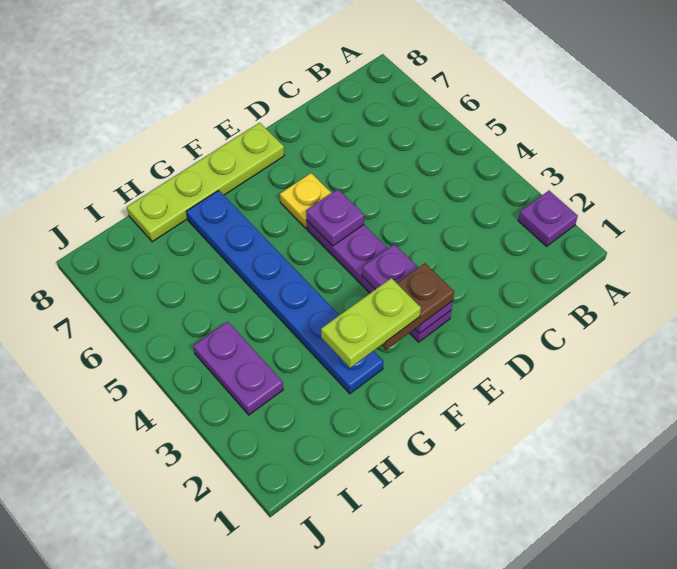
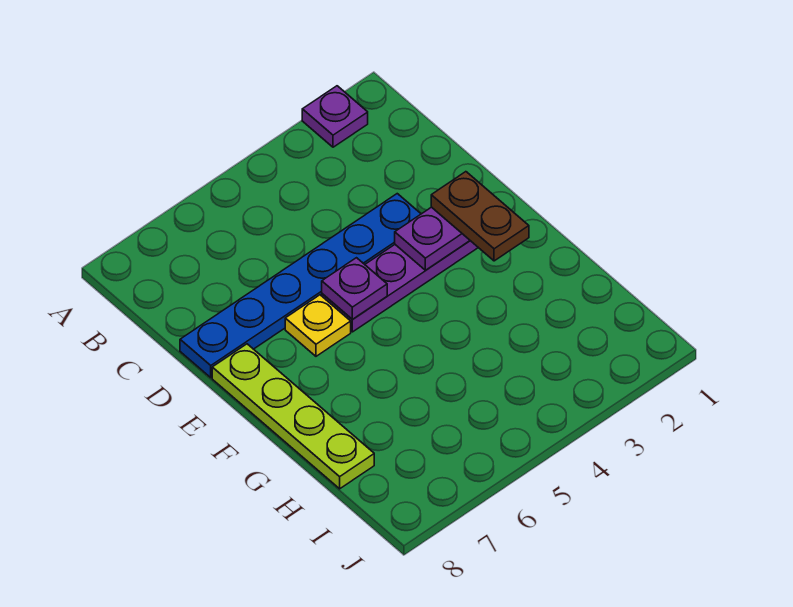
lime plate F2:G2 level 4 -> none
blue plate G2:G7 level 1 -> blue plate D3:D8 level 1
purple plate I3:I4 level 1 -> none

